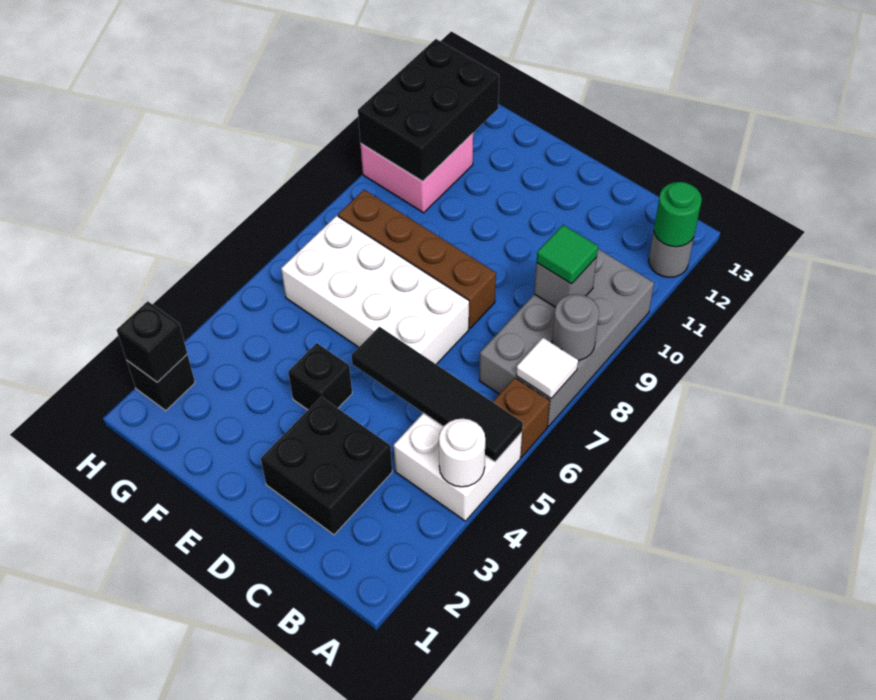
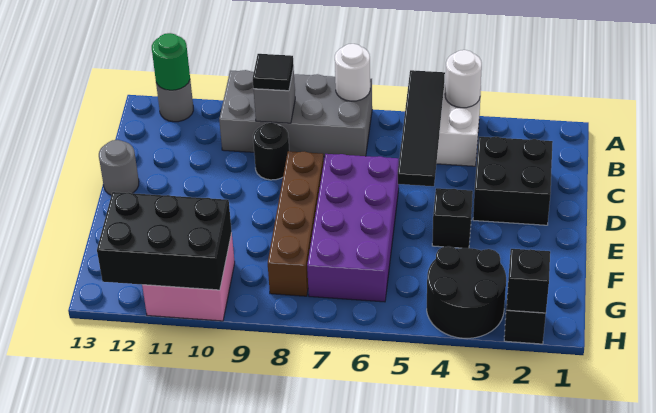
brown brick A6 level 1 -> none
white tile A7 level 2 -> white round brick A7 level 2
grey round brick A8 level 2 -> grey round brick D13 level 1
green tile B9 level 3 -> black tile B9 level 3
none -> black round brick C9 level 1
white brick D6:G7 level 1 -> purple brick D6:G7 level 1
none -> black round brick G3:H4 level 1

